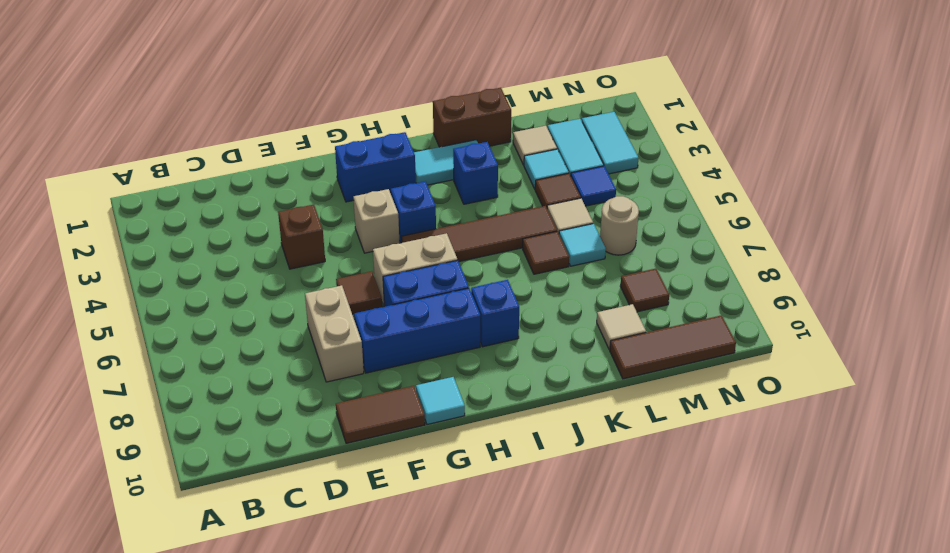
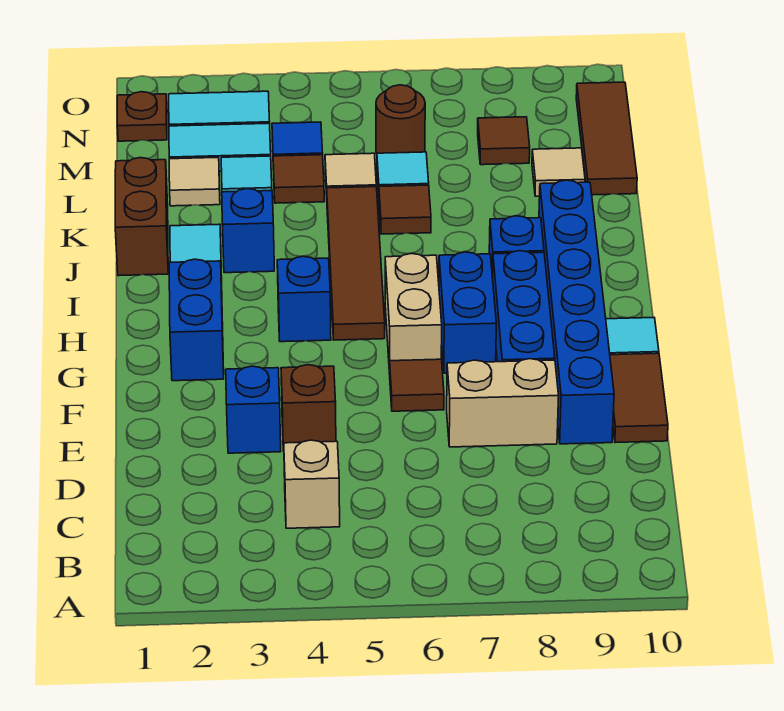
none -> blue brick E3 level 1
none -> blue brick E9:J9 level 1
tan brick G4 level 1 -> tan brick C4 level 1
tan round brick M6 level 1 -> brown round brick M6 level 1
none -> brown plate N1 level 1

